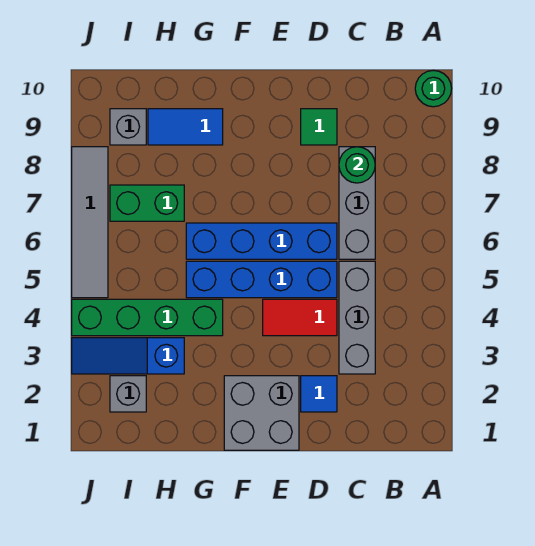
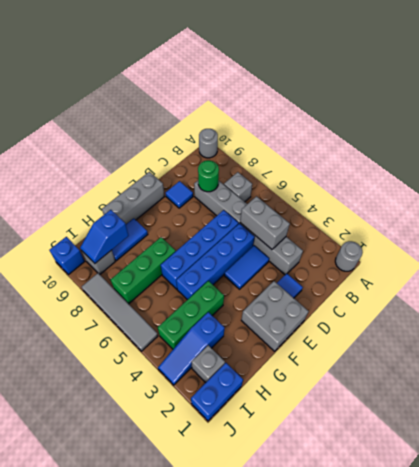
none -> grey round brick A1 level 1
green round brick A10 level 1 -> grey round brick A10 level 1
none -> grey brick B7 level 1
none -> grey brick C4:C5 level 2
red tile D4:E4 level 1 -> blue tile D4:E4 level 1
green tile D9 level 1 -> blue tile D9 level 1
none -> grey brick E10:G10 level 1
green brick G4:J4 level 1 -> green brick G4:I4 level 1
green brick H7:I7 level 1 -> green brick G7:I7 level 1
none -> blue slope H9:I9 level 2 top H
none -> blue brick I1:J1 level 1
none -> blue brick J10 level 1

